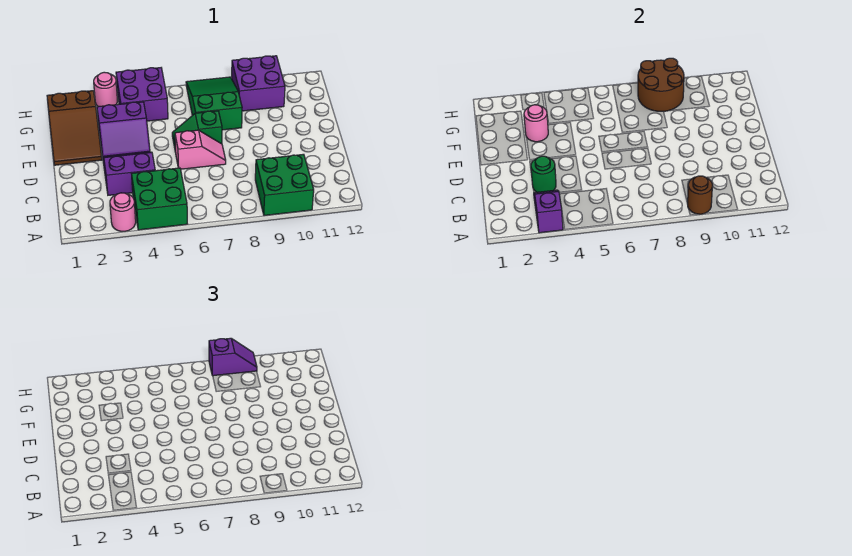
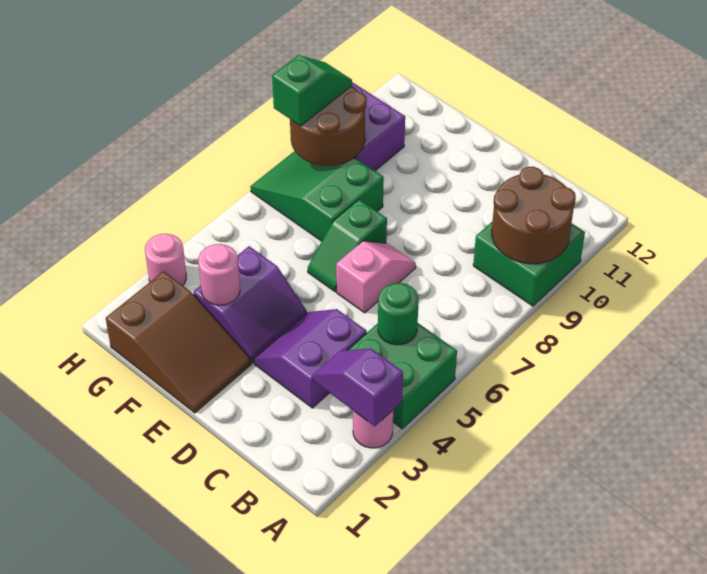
brown round brick A9 level 2 -> brown round brick A9:B10 level 2
green round brick C3 level 2 -> green round brick B5 level 2
purple brick G4:H5 level 1 -> none
purple slope H8:H9 level 3 top 8 -> green slope H8:H9 level 3 top 8

